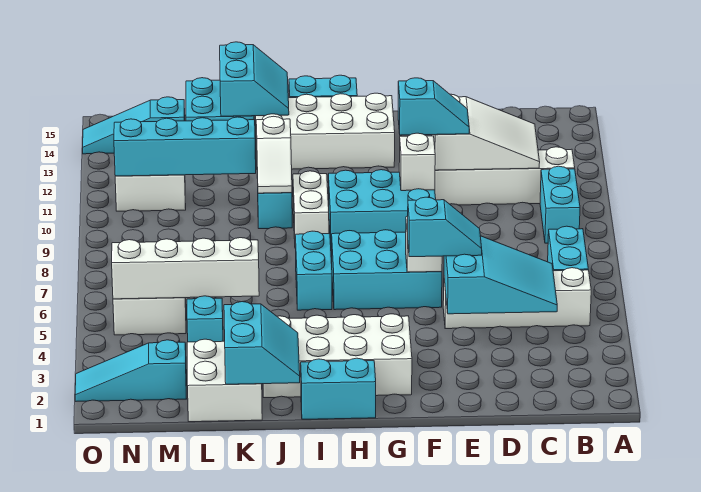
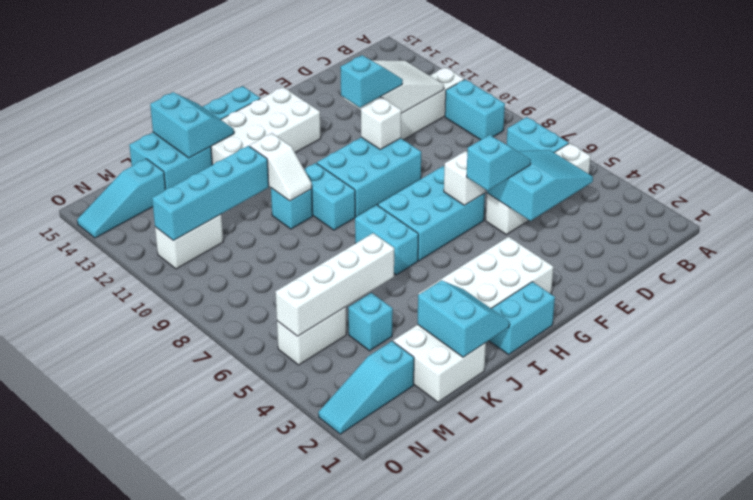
white brick I9:I10 level 1 -> cyan brick I9:I10 level 1

